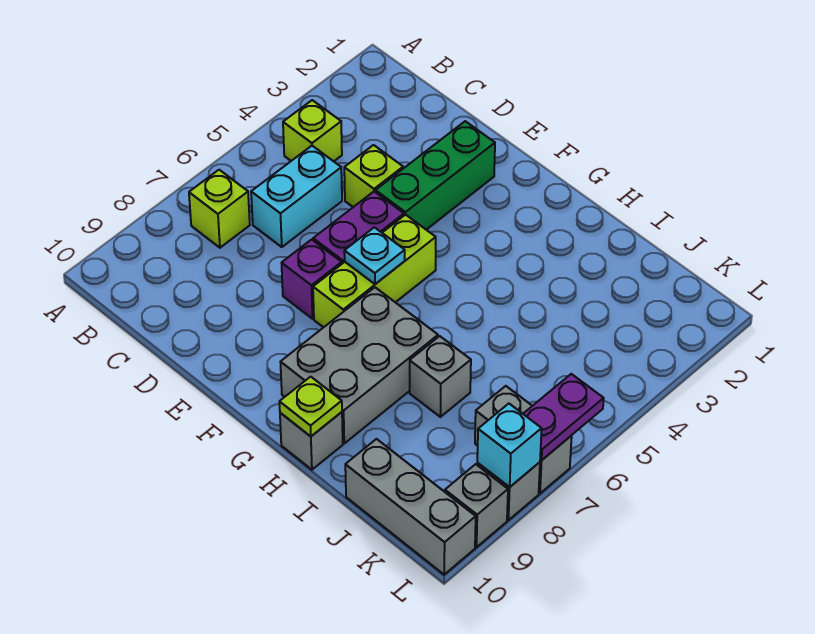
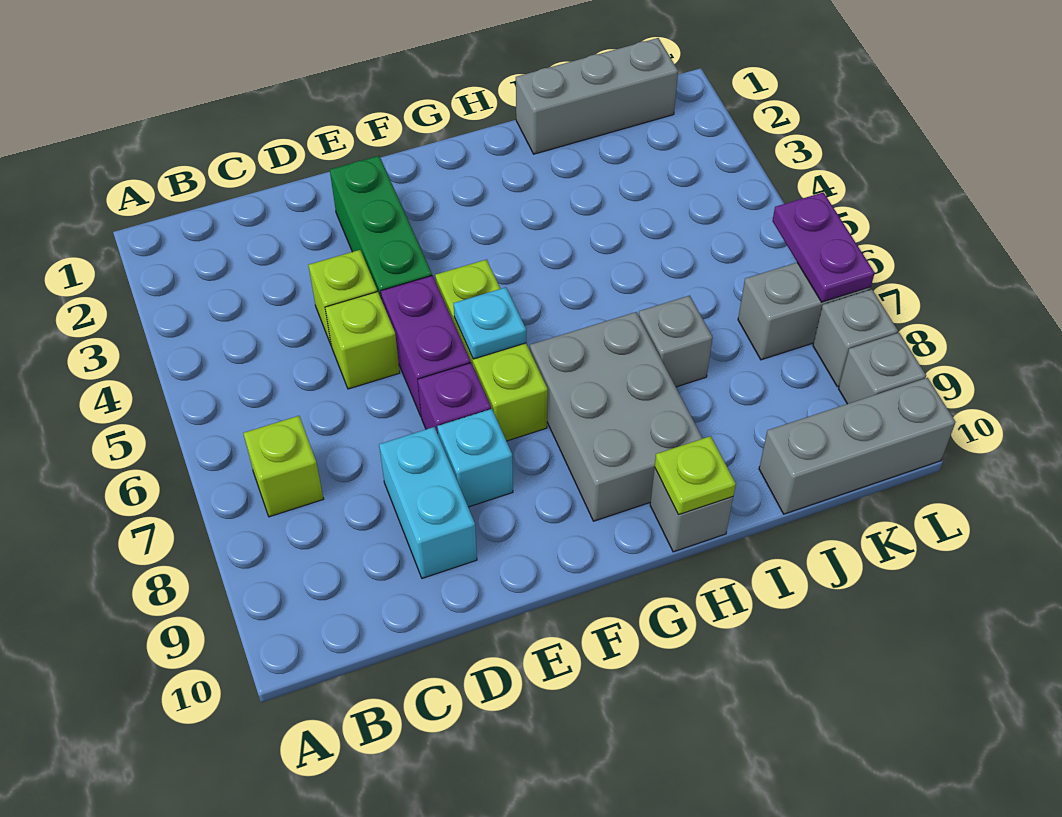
lime brick B4 level 1 -> lime brick D5 level 1
cyan brick C5:C6 level 1 -> cyan brick D8:D9 level 1
none -> grey brick I1:K1 level 1
cyan brick L8 level 2 -> cyan brick E8 level 1

